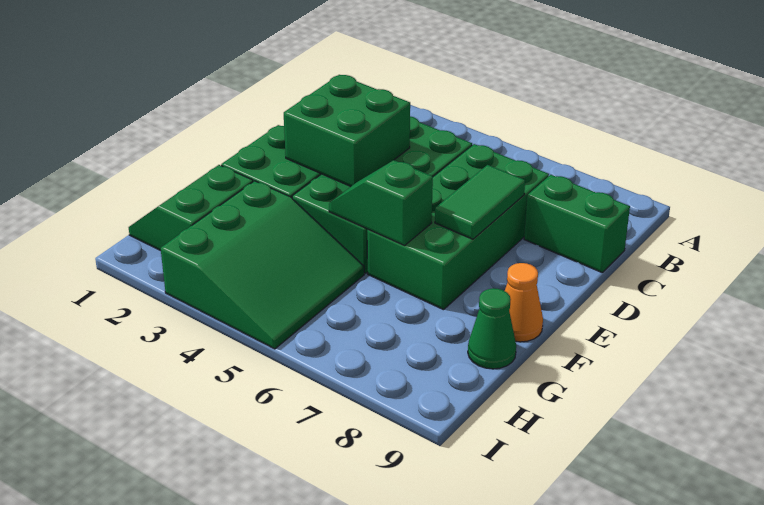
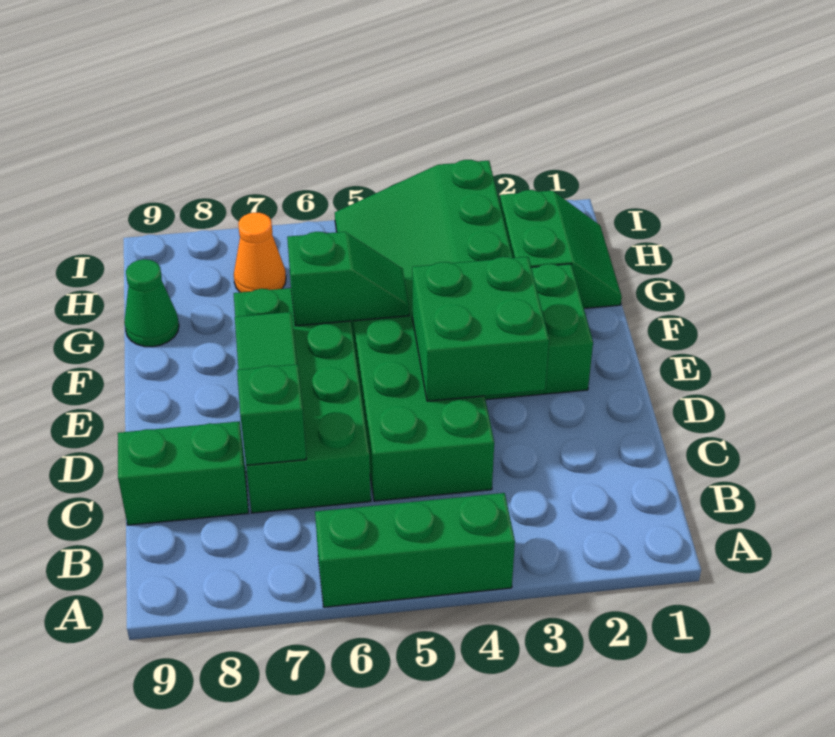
none -> green brick A4:A6 level 1
none -> green brick C7 level 2
orange cone F9 level 1 -> orange cone H7 level 1

